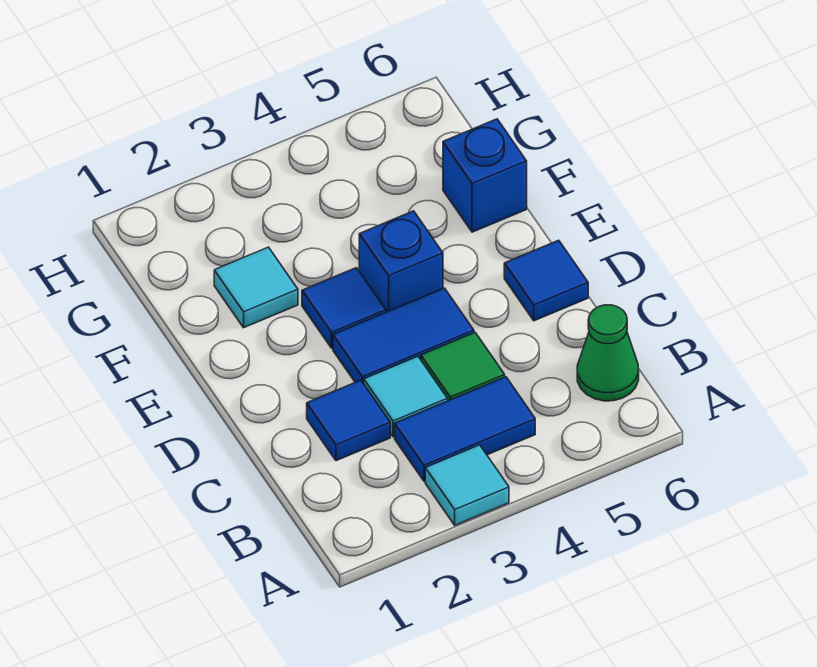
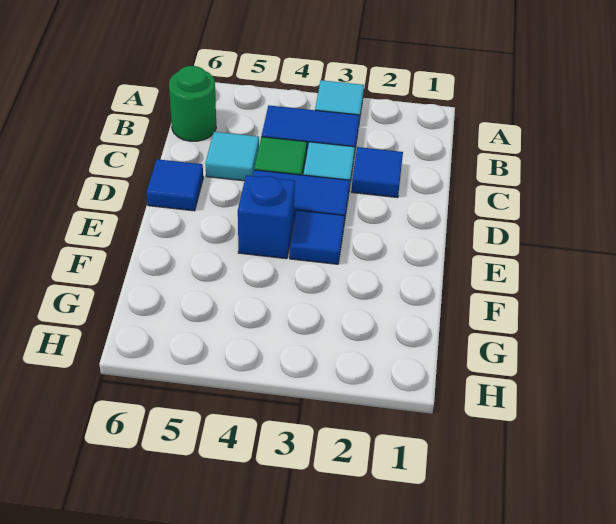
green cone B6 level 1 -> green round brick B6 level 1
cyan tile F2 level 1 -> cyan tile C5 level 1
blue brick F6 level 1 -> none

